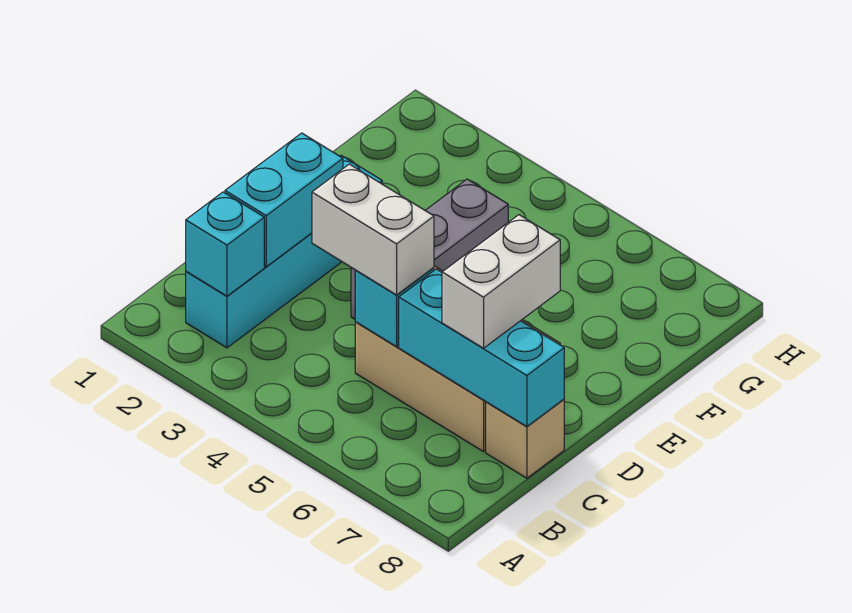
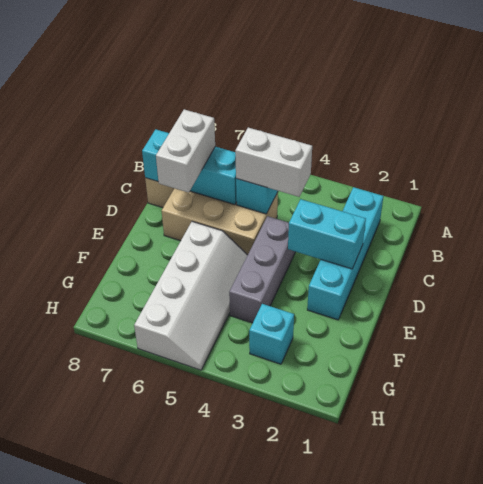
cyan brick B2 level 2 -> cyan brick G3 level 1
cyan brick C2:D2 level 2 -> cyan brick D2:D3 level 2
none -> white slope E5:H6 level 1 top 6

